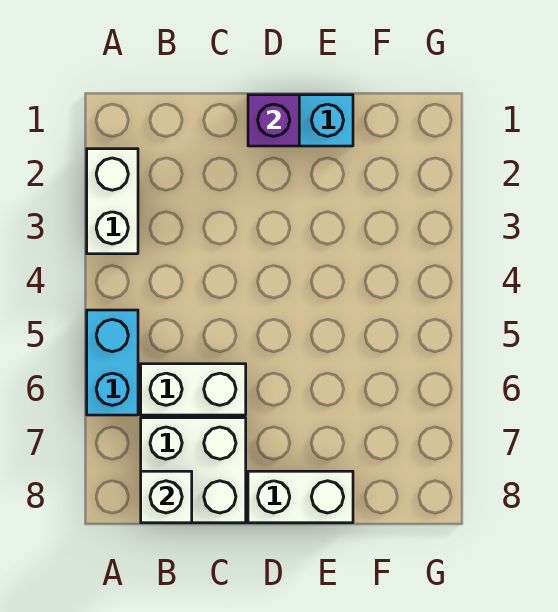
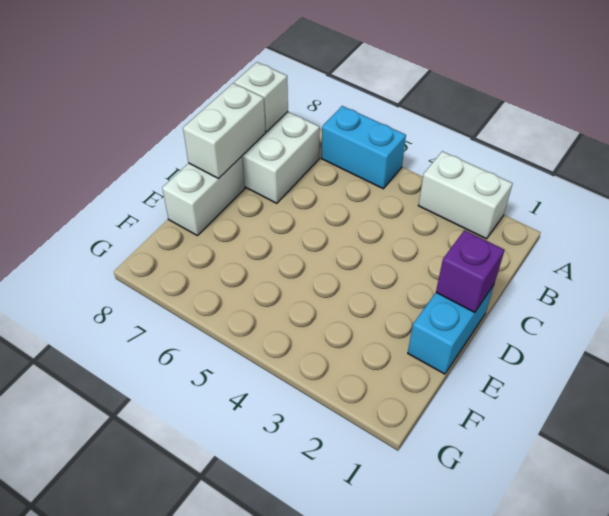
white brick B6:C6 level 1 -> white brick C8:D8 level 2

